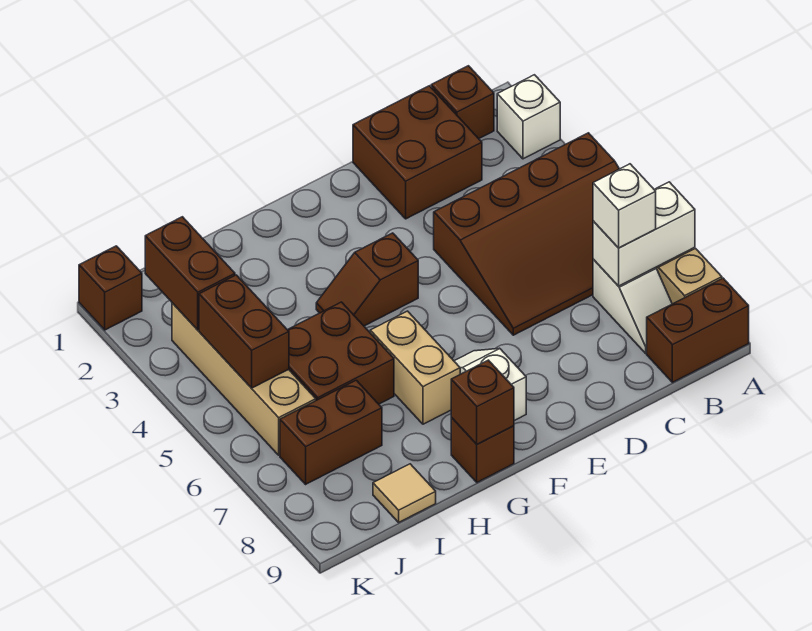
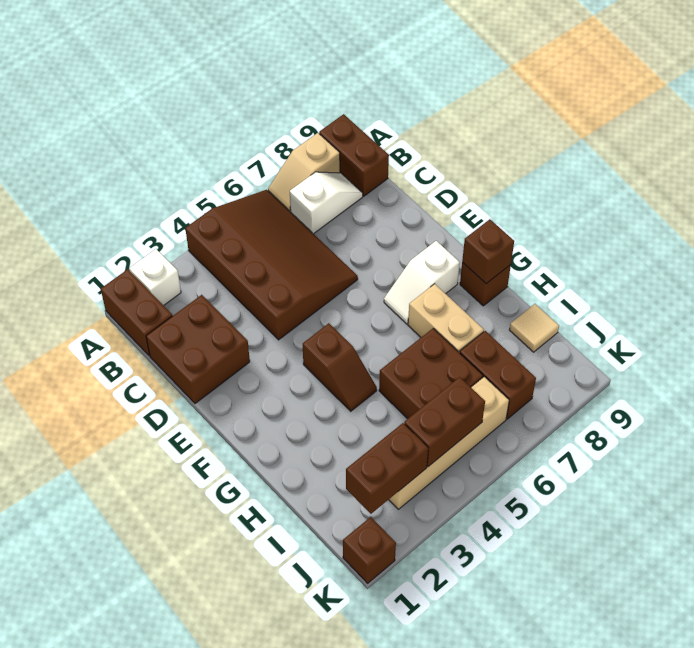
white brick A7:B7 level 2 -> none
brown brick B1 level 1 -> brown brick A1:B1 level 1
white brick B7 level 3 -> none
tan brick G6:G7 level 1 -> tan brick G7:H7 level 1

